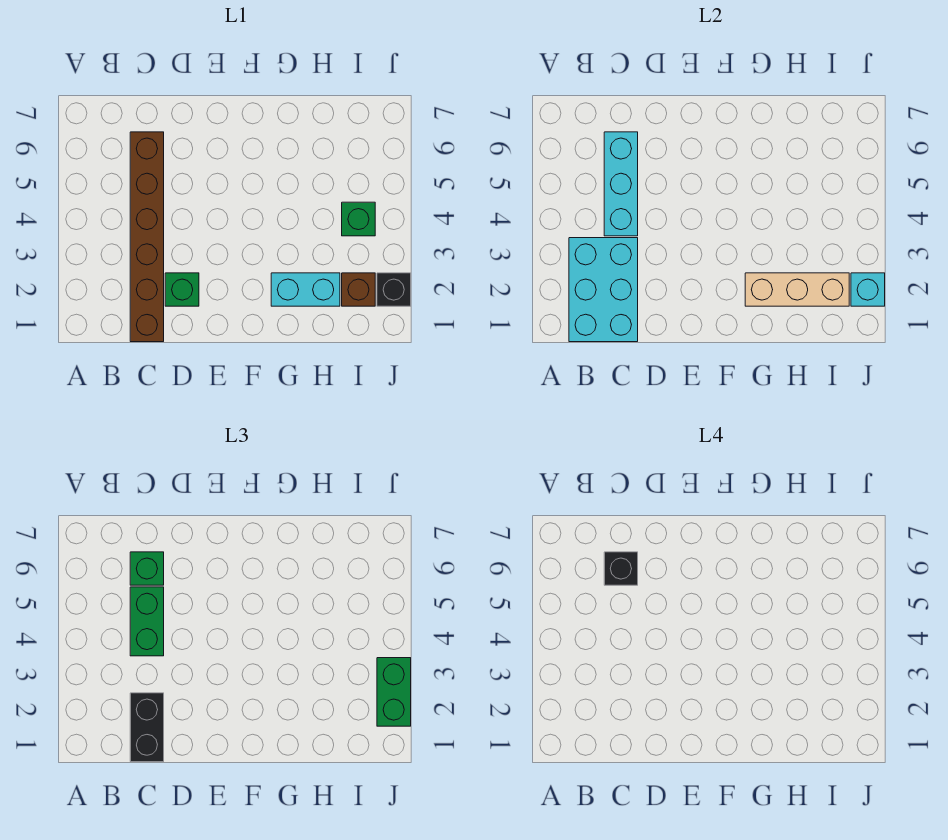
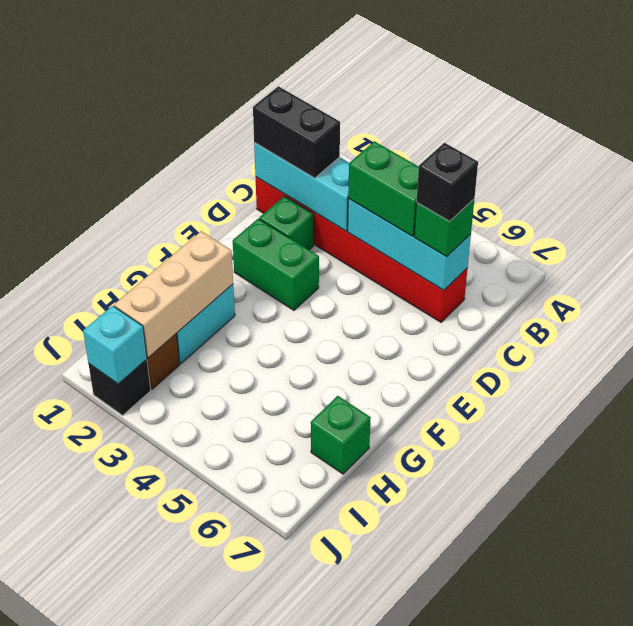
cyan brick B1:C3 level 2 -> cyan brick C1:C3 level 2
brown brick C1:C6 level 1 -> red brick C1:C6 level 1
green brick I4 level 1 -> green brick H7 level 1
green brick J2:J3 level 3 -> green brick E2:E3 level 1

